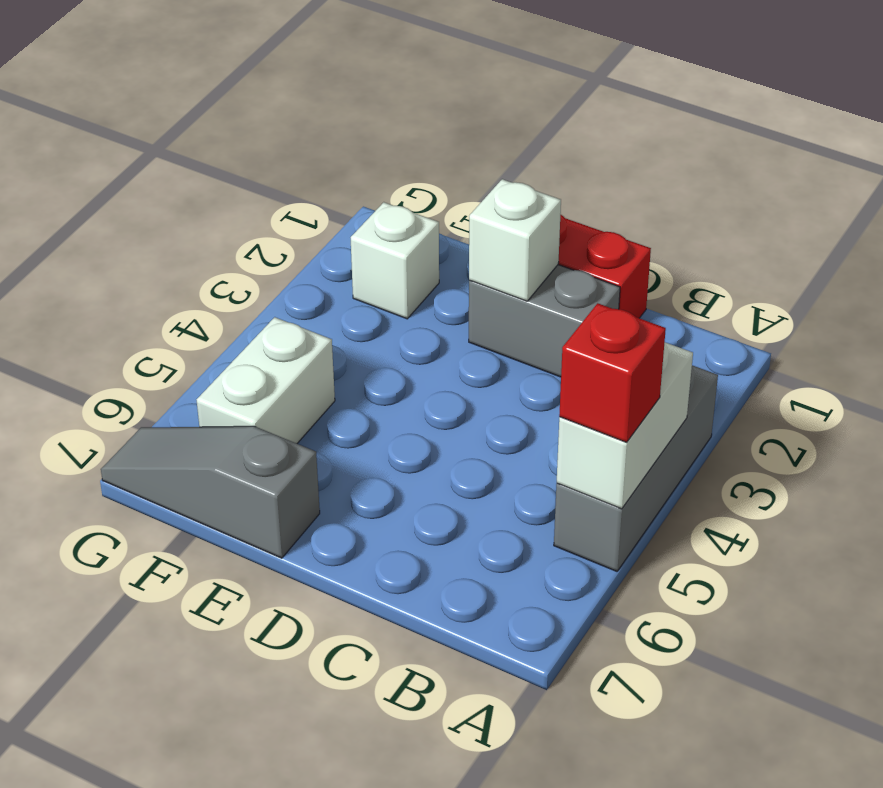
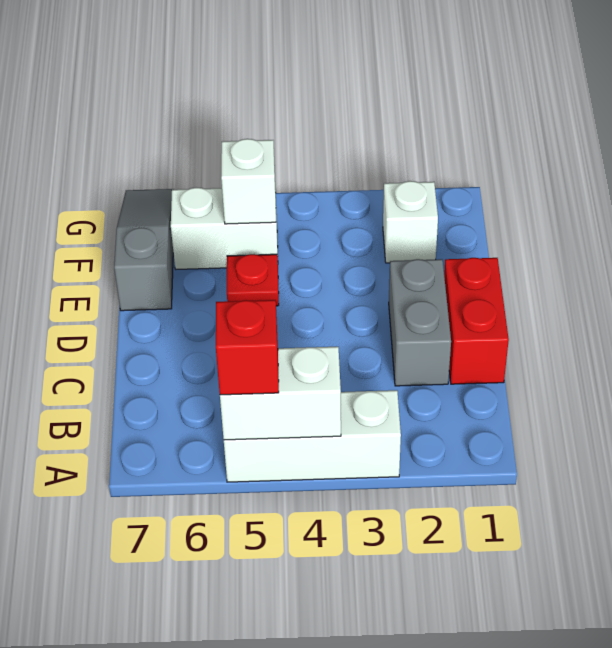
grey brick A3:A5 level 1 -> white brick A3:A5 level 1
white brick D2 level 2 -> white brick F5 level 2
none -> red plate E5 level 1

